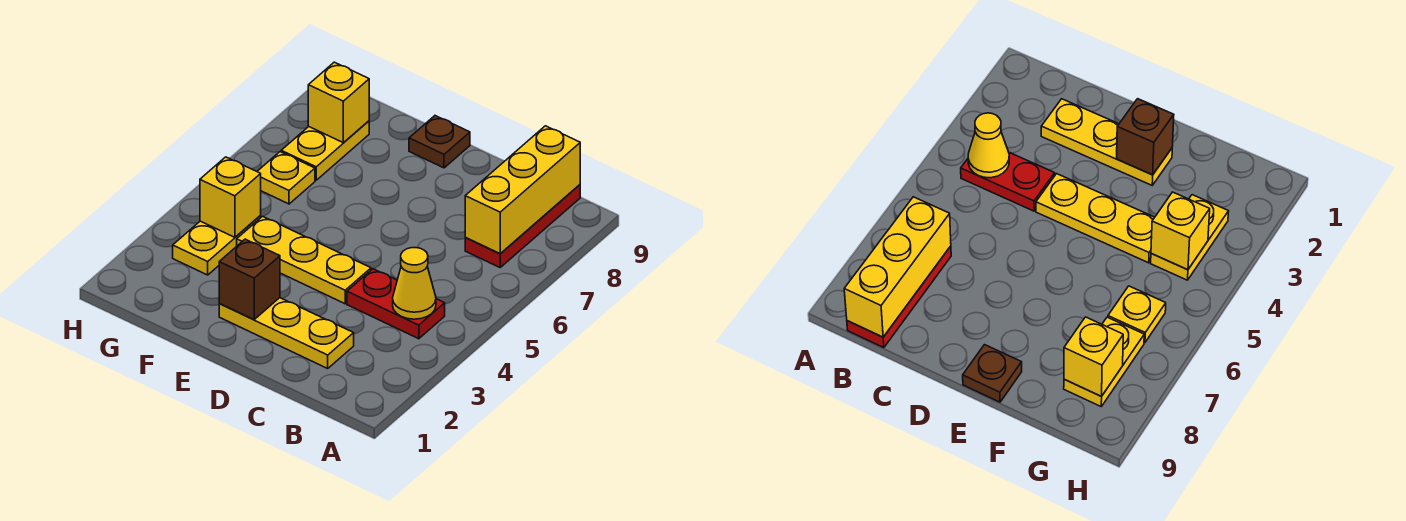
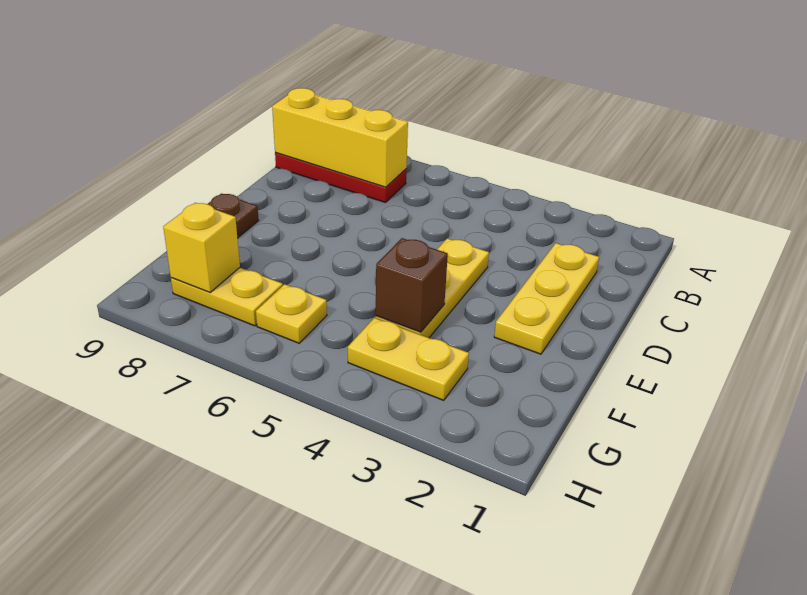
red plate B4:C4 level 1 -> none
yellow cone B4 level 2 -> none
brown brick E2 level 2 -> brown brick F4 level 2
yellow brick G4 level 2 -> none

